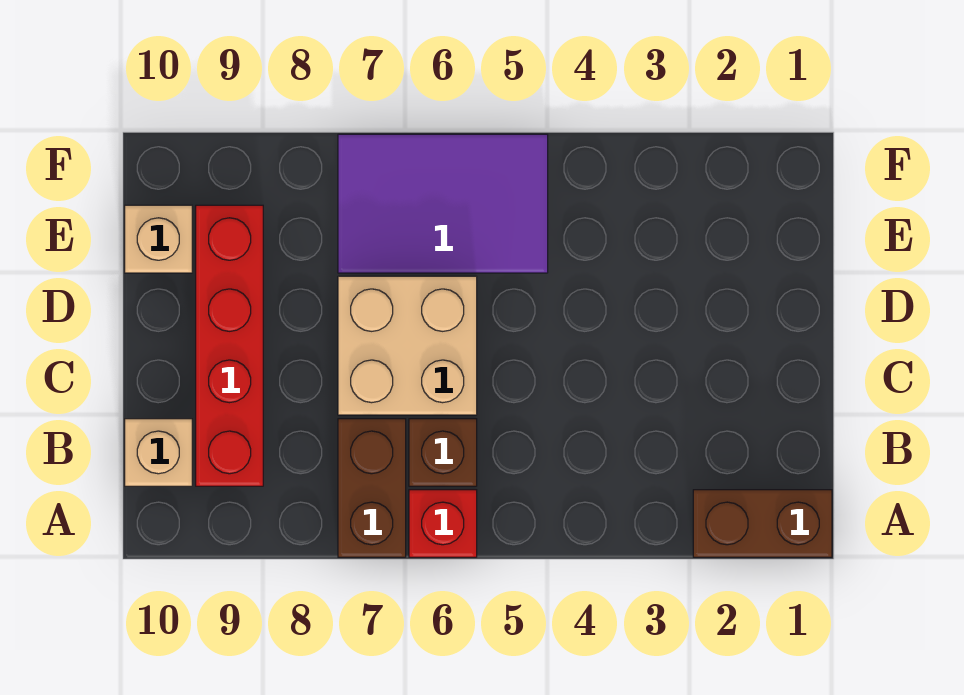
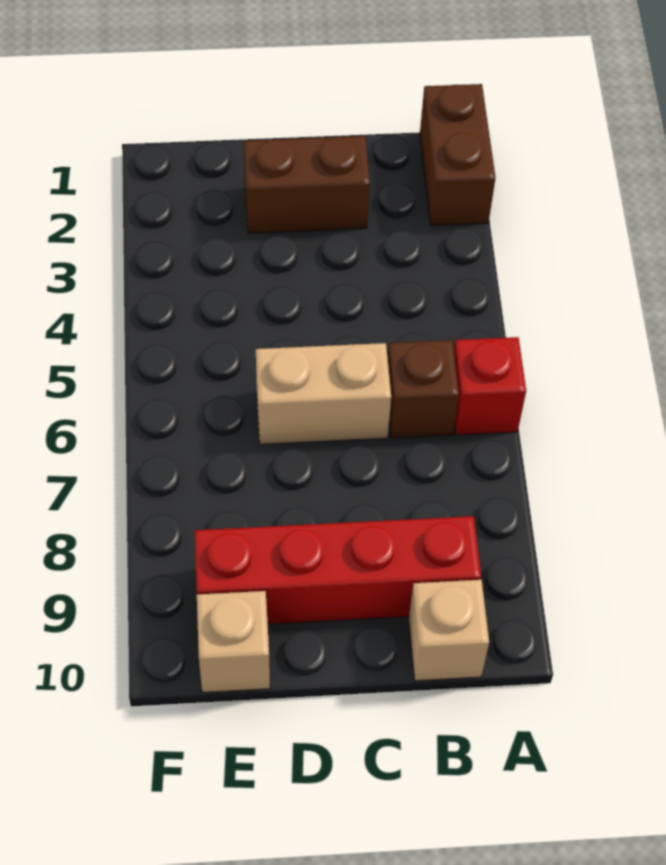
brown brick A7:B7 level 1 -> brown brick C2:D2 level 1
tan brick C6:D7 level 1 -> tan brick C6:D6 level 1
purple tile E5:F7 level 1 -> none

